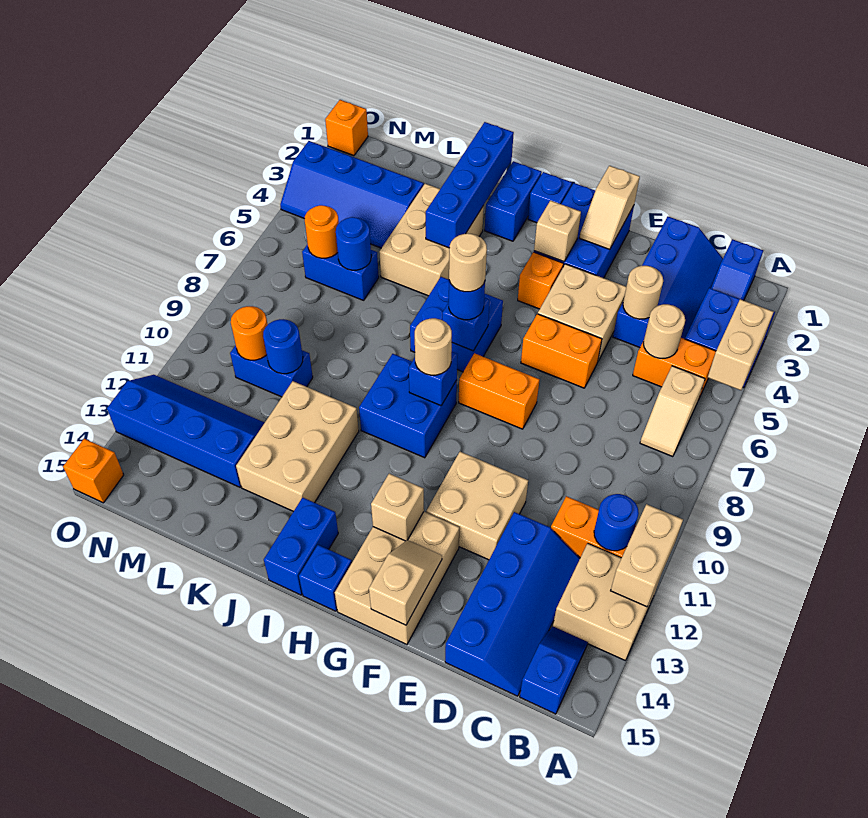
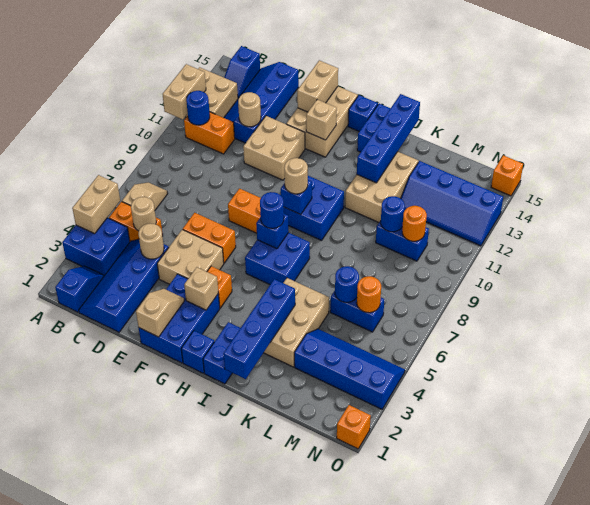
tan slope F14:F15 level 2 top 15 -> tan brick F14:F15 level 2
tan round brick H7 level 4 -> tan round brick D12 level 2
none -> blue brick J12:J15 level 2

